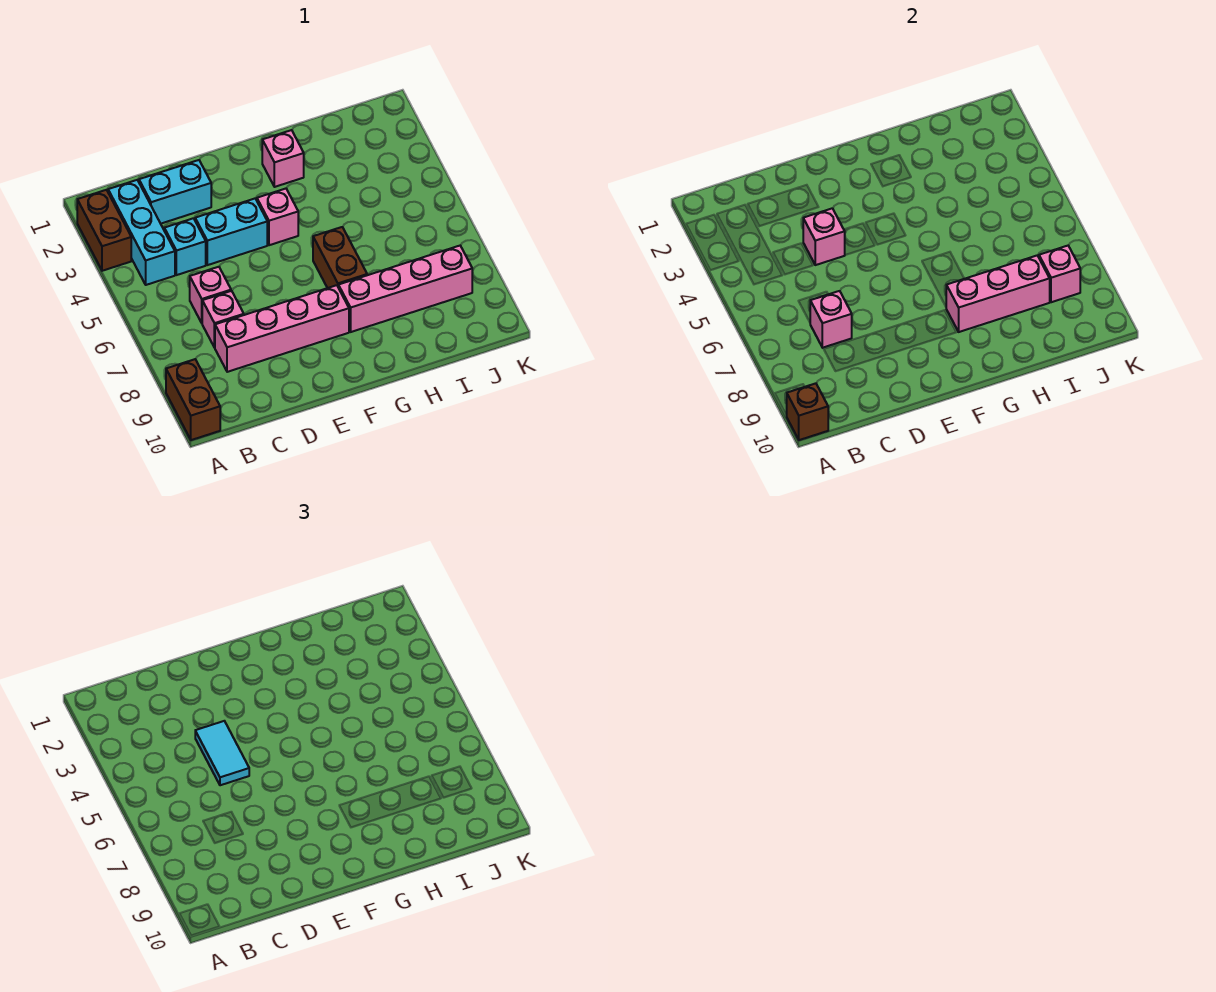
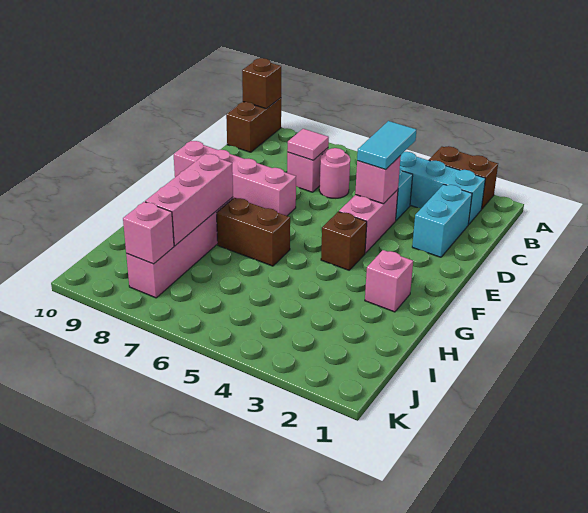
brown brick A9:A10 level 1 -> brown brick A10:B10 level 1
pink brick C6 level 1 -> pink round brick C6 level 1
pink brick C7 level 2 -> pink tile C7 level 2
pink brick C8:F8 level 1 -> pink brick E7:E10 level 1
cyan brick D4:E4 level 1 -> pink brick D4:E4 level 1
cyan tile D4:D5 level 3 -> cyan tile C4:D4 level 3
pink brick F4 level 1 -> brown brick F4 level 1

